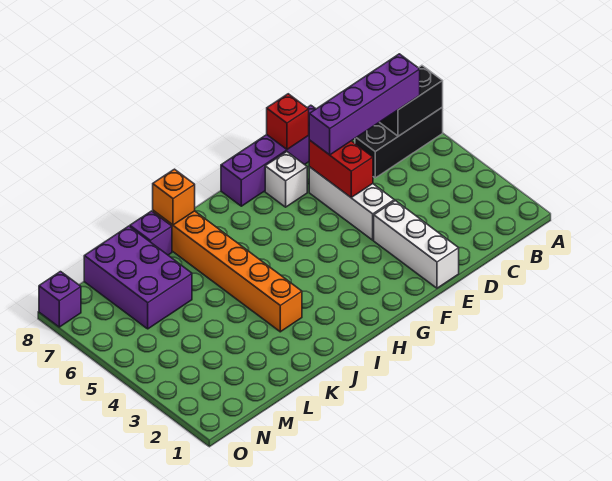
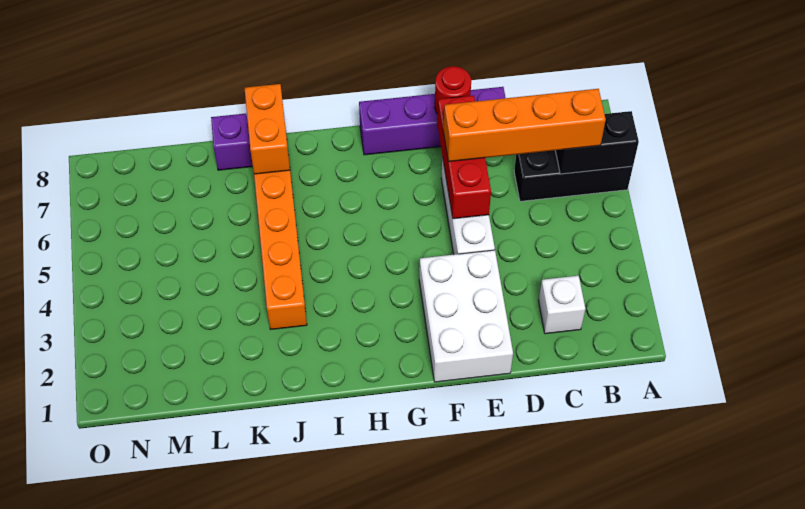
purple brick B6:E6 level 3 -> orange brick B6:E6 level 3
white brick E1:E3 level 1 -> white brick E1:F3 level 1
red brick E5:E6 level 2 -> red brick E5:E7 level 2
red brick E8 level 2 -> red round brick E8 level 2
white brick F7 level 1 -> white brick C2 level 1
orange brick J8 level 2 -> orange brick J7:J8 level 2
purple brick L6:M8 level 1 -> none
purple brick O8 level 1 -> none

